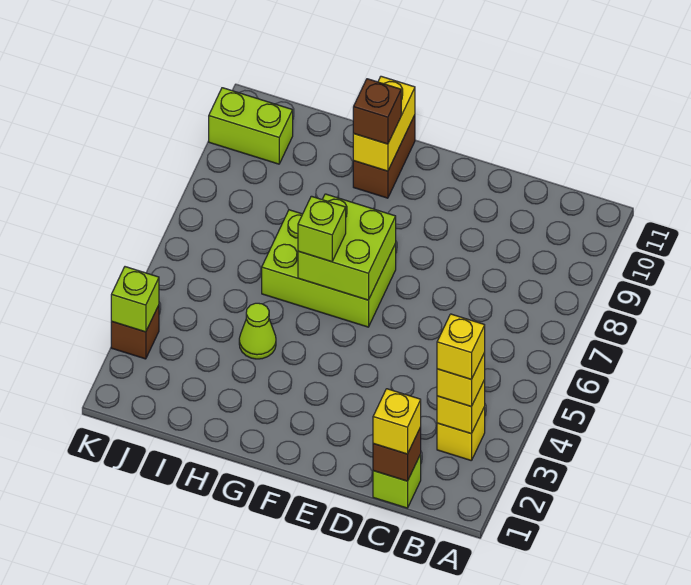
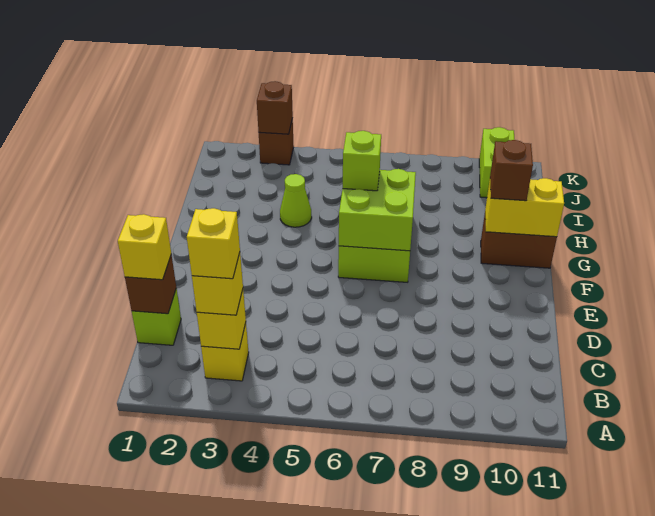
lime brick K3 level 2 -> brown brick K3 level 2

